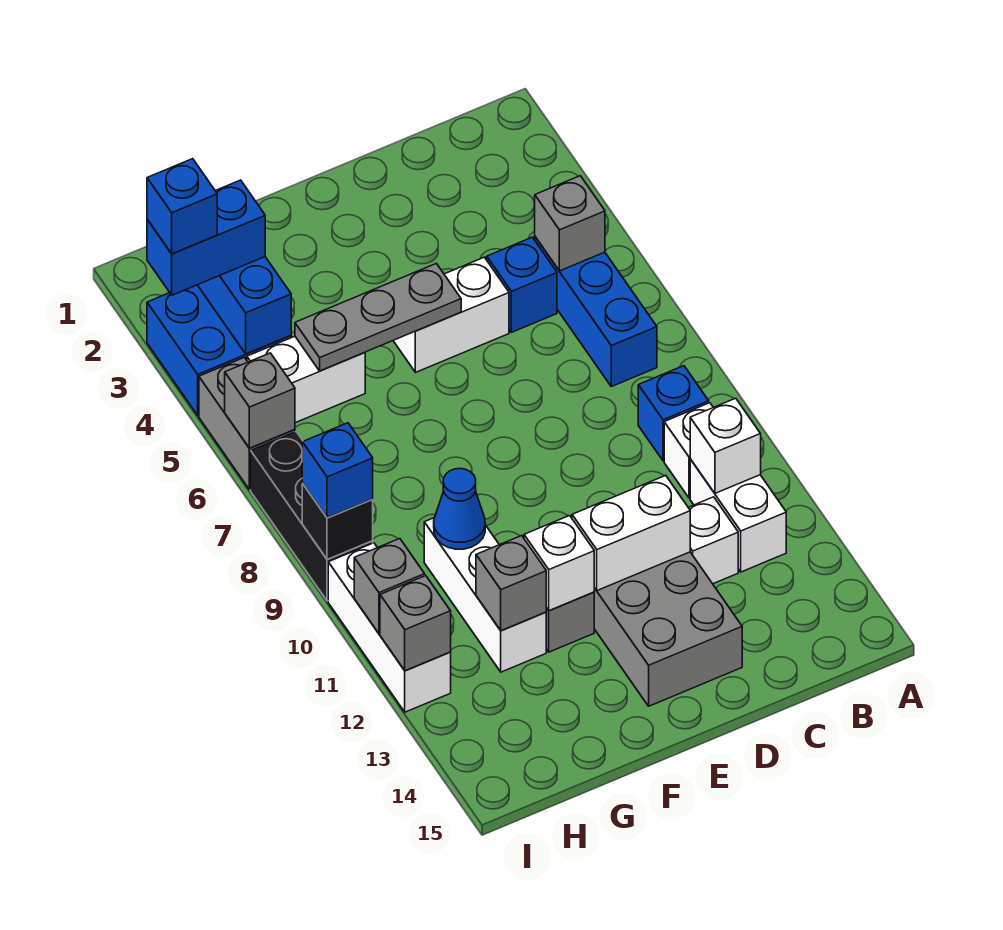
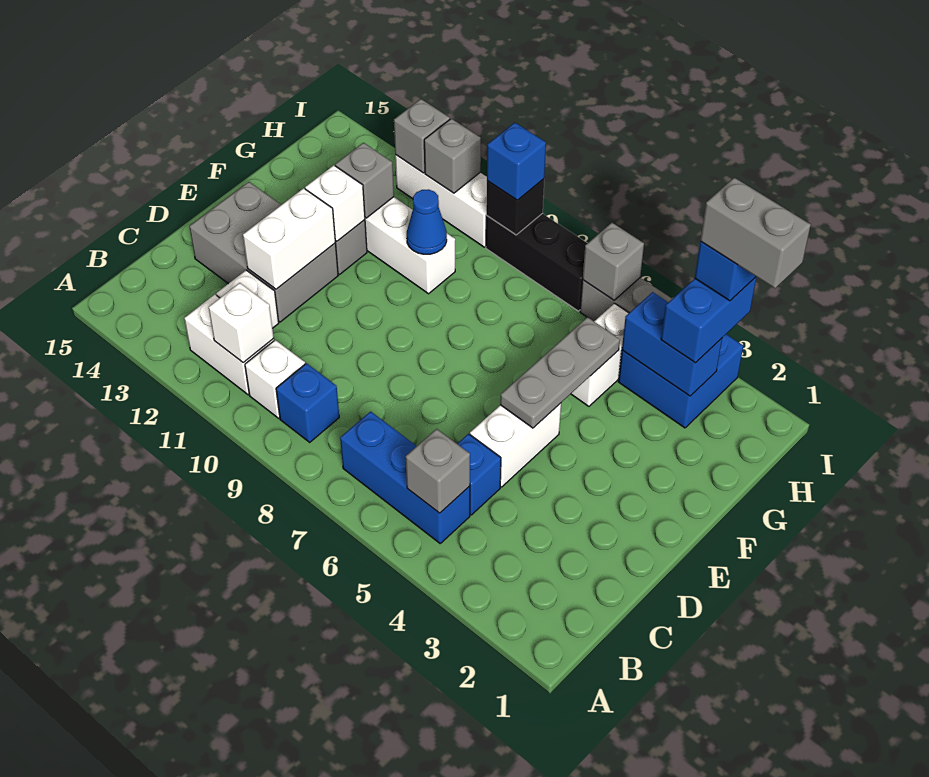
none -> grey brick I2:I3 level 5

